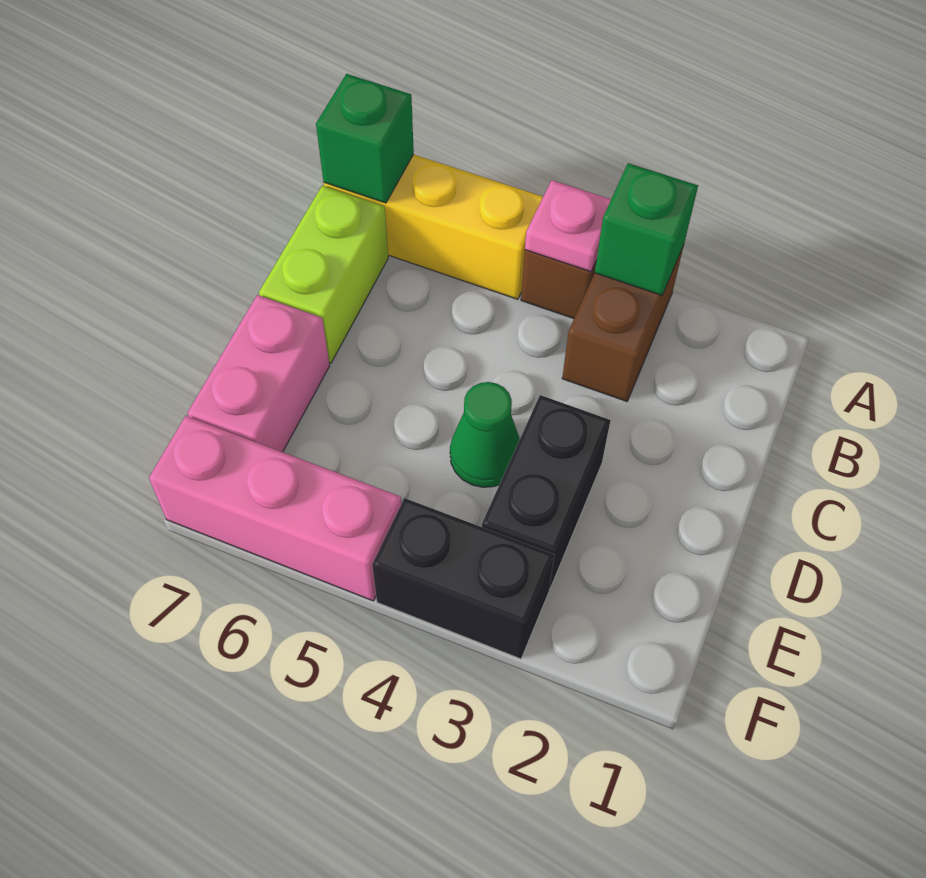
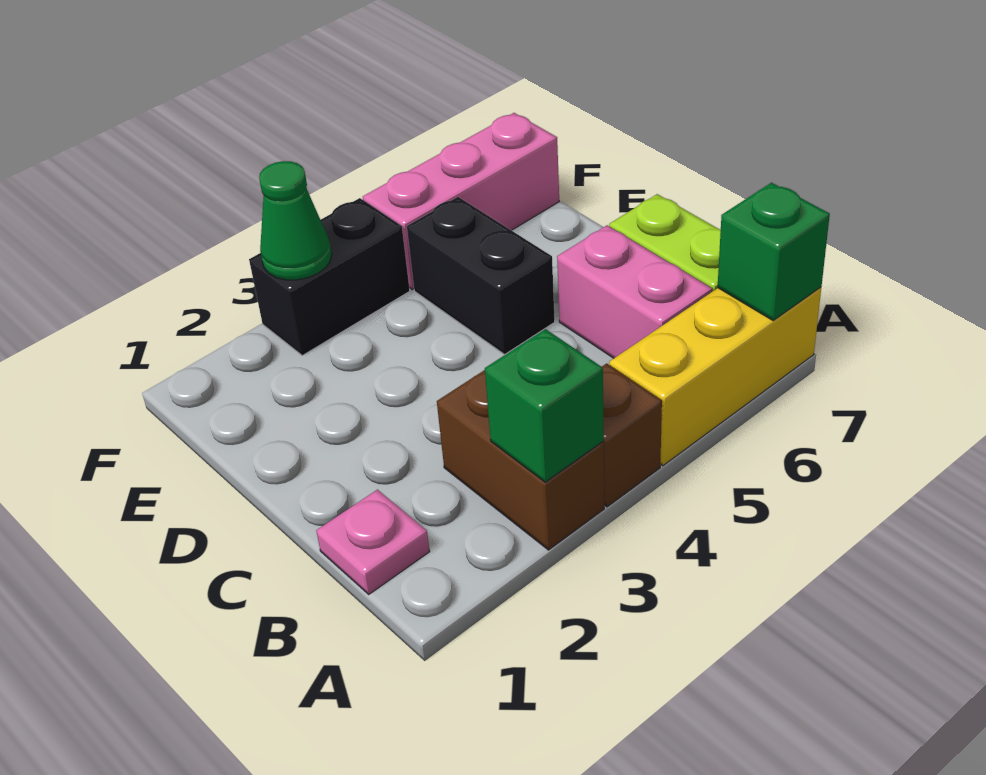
pink plate A4 level 2 -> pink plate B1 level 1
black brick D3:E3 level 1 -> black brick D5:E5 level 1
green cone D4 level 1 -> green cone F3 level 2
pink brick D7:E7 level 1 -> pink brick B6:C6 level 1

